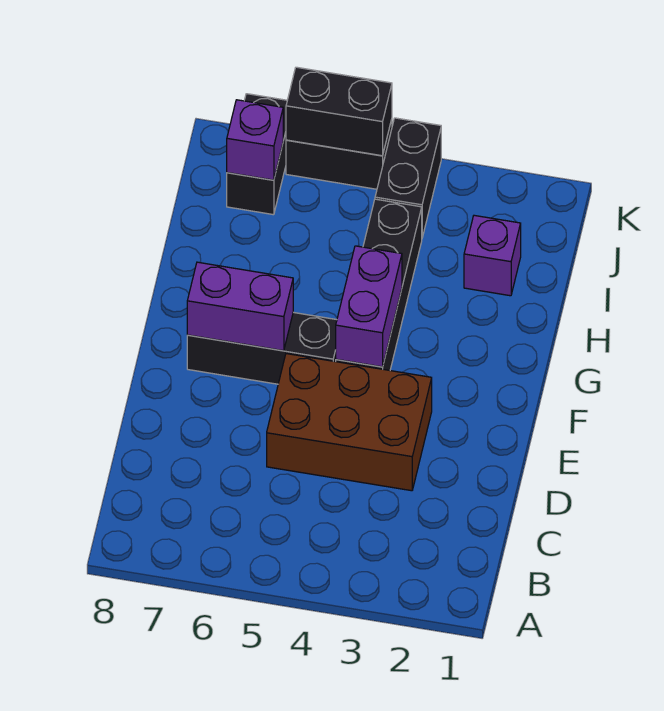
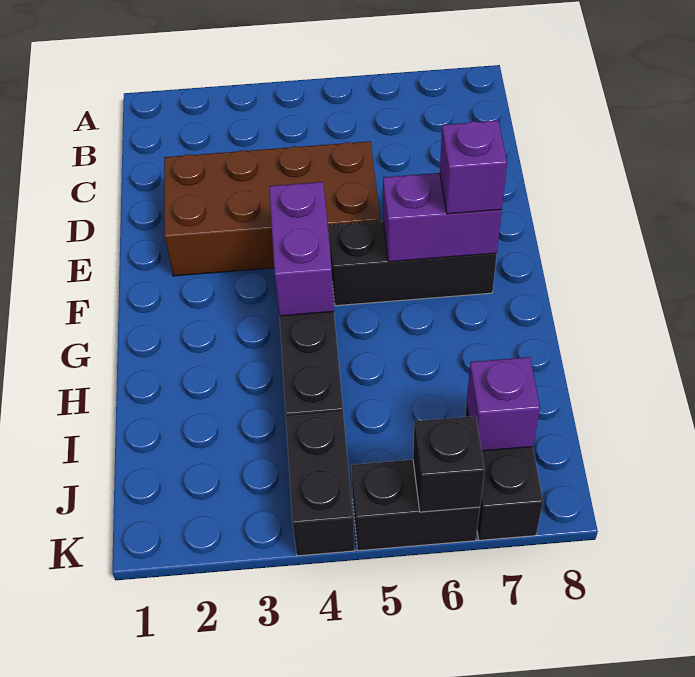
brown brick D3:E5 level 1 -> brown brick D2:E5 level 1
purple brick I2 level 1 -> purple brick F7 level 3
black brick K5:K6 level 2 -> black brick K6 level 2

